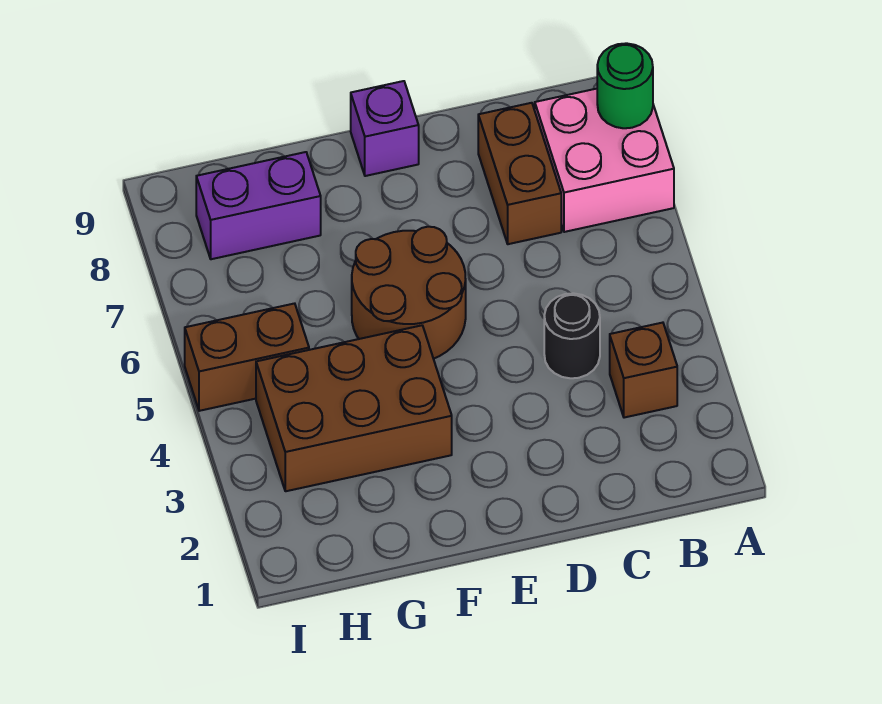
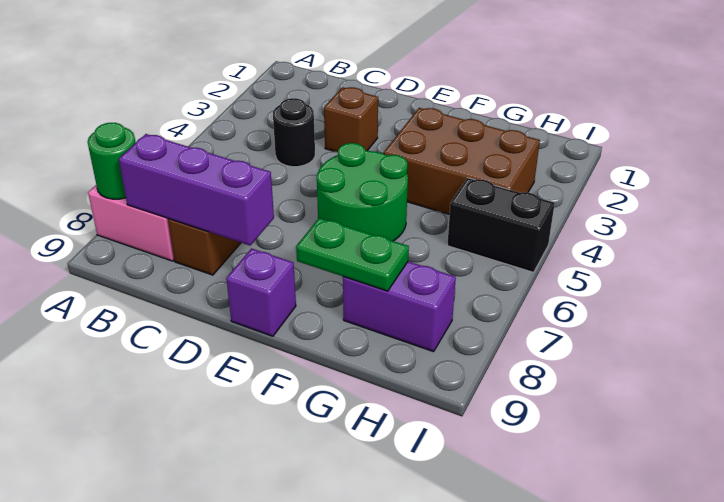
brown brick B3 level 1 -> brown brick D3 level 1
none -> purple brick B8:D8 level 2
brown round brick E5:F6 level 1 -> green round brick E5:F6 level 1
none -> green plate F8:G8 level 2
brown brick H5:I5 level 1 -> black brick H5:I5 level 1

